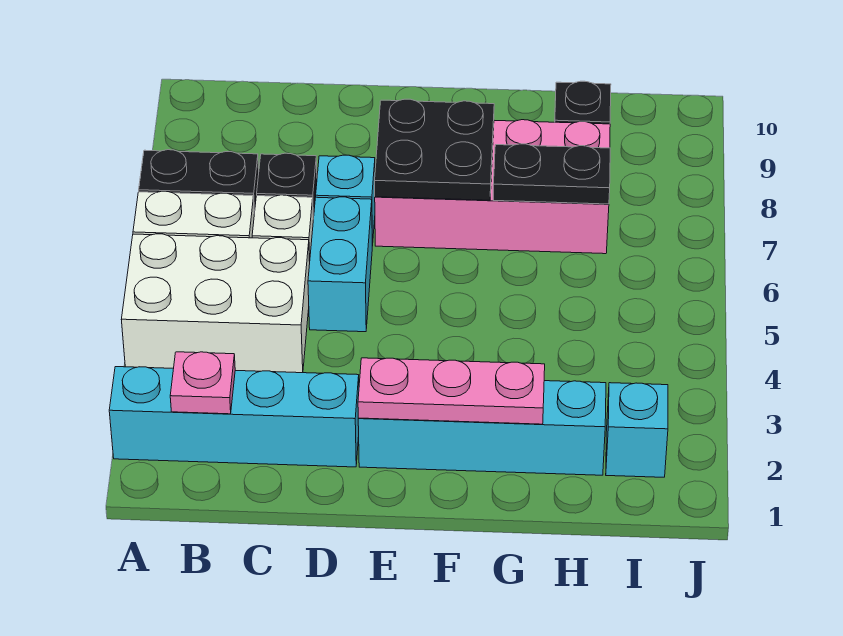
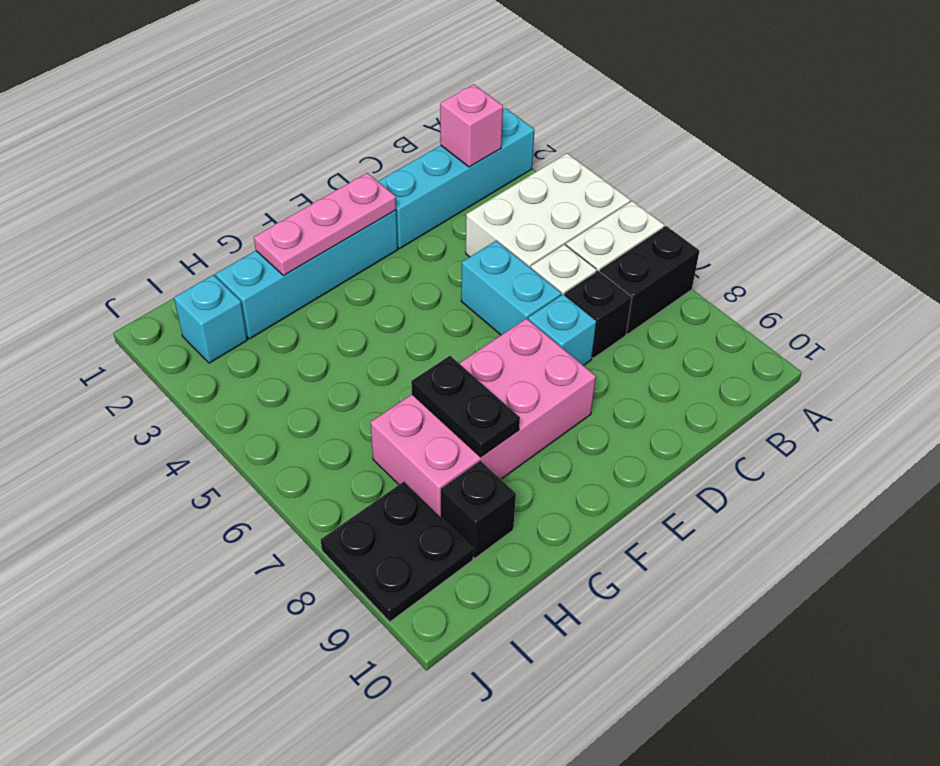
pink plate B2 level 2 -> pink brick B2 level 2
black plate E7:F8 level 2 -> black plate I8:J9 level 1
black plate G7:H7 level 2 -> black plate G7:G8 level 2

